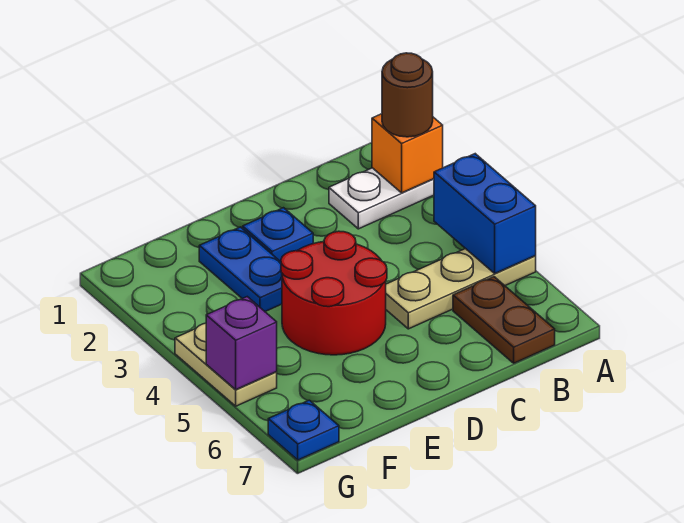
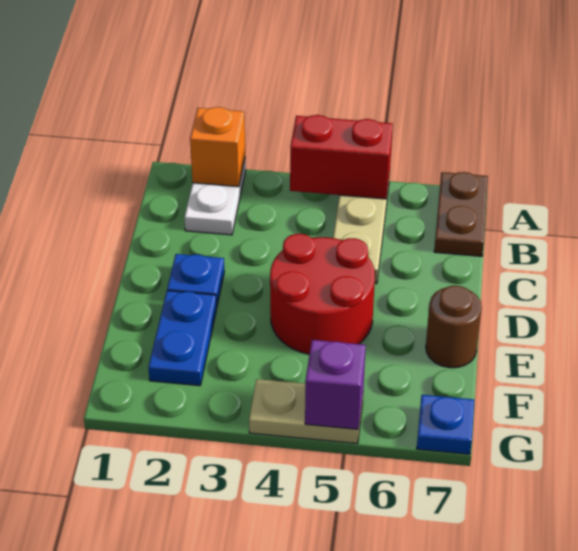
brown round brick A2 level 3 -> brown round brick E7 level 1
blue brick A4:A5 level 2 -> red brick A4:A5 level 2
brown plate B6:B7 level 1 -> brown plate A7:B7 level 1
blue plate E2:E3 level 1 -> blue plate E2:F2 level 1

